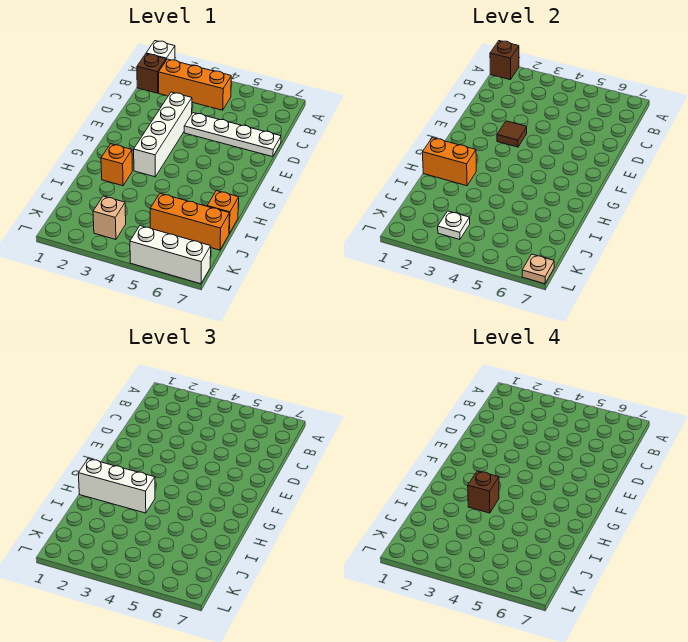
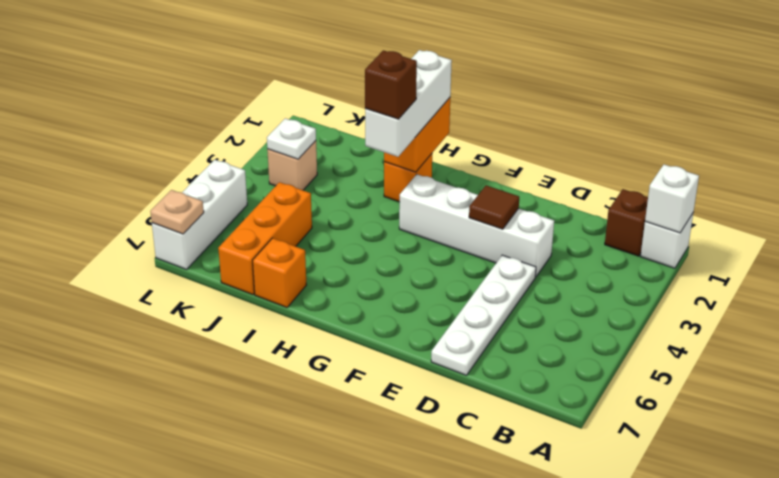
brown brick A1 level 2 -> white brick A1 level 2
orange brick B2:B4 level 1 -> none

